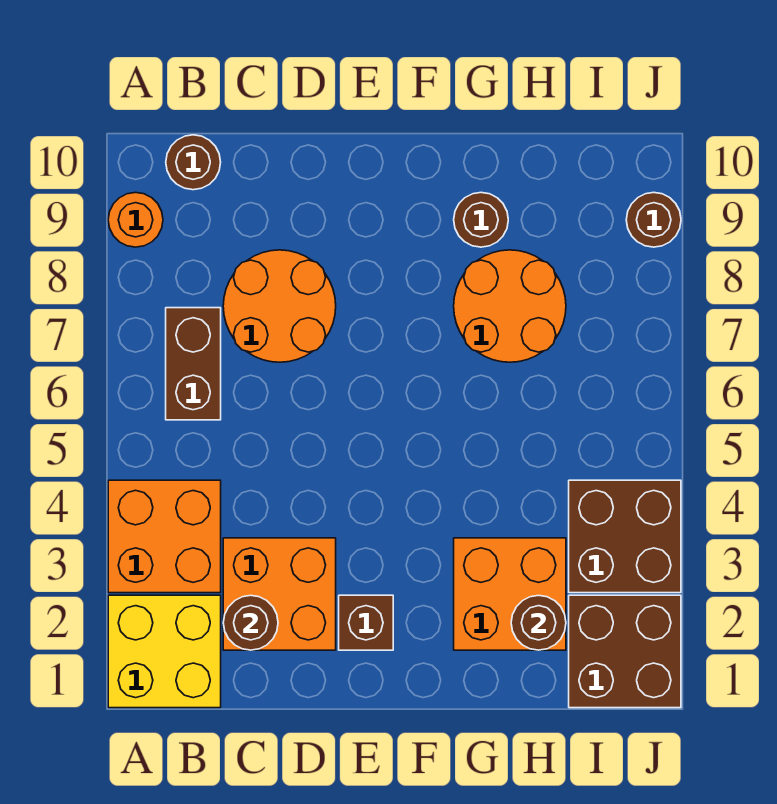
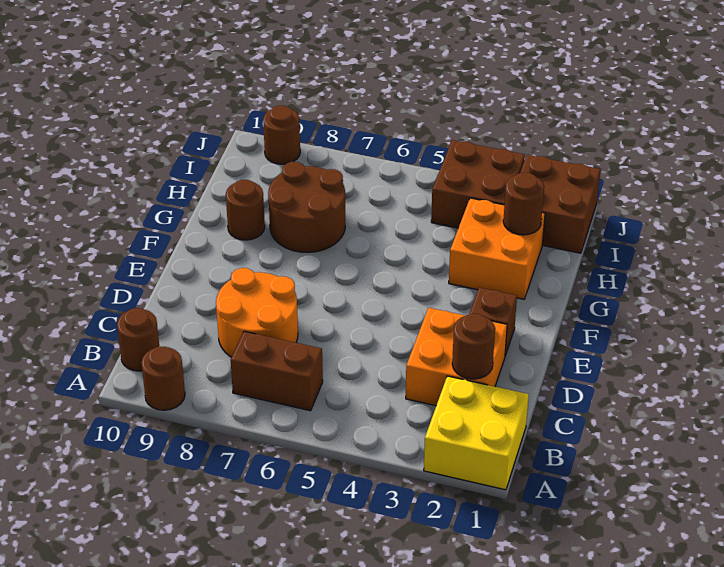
orange brick A3:B4 level 1 -> none
orange round brick A9 level 1 -> brown round brick A9 level 1
orange round brick G7:H8 level 1 -> brown round brick G7:H8 level 1

